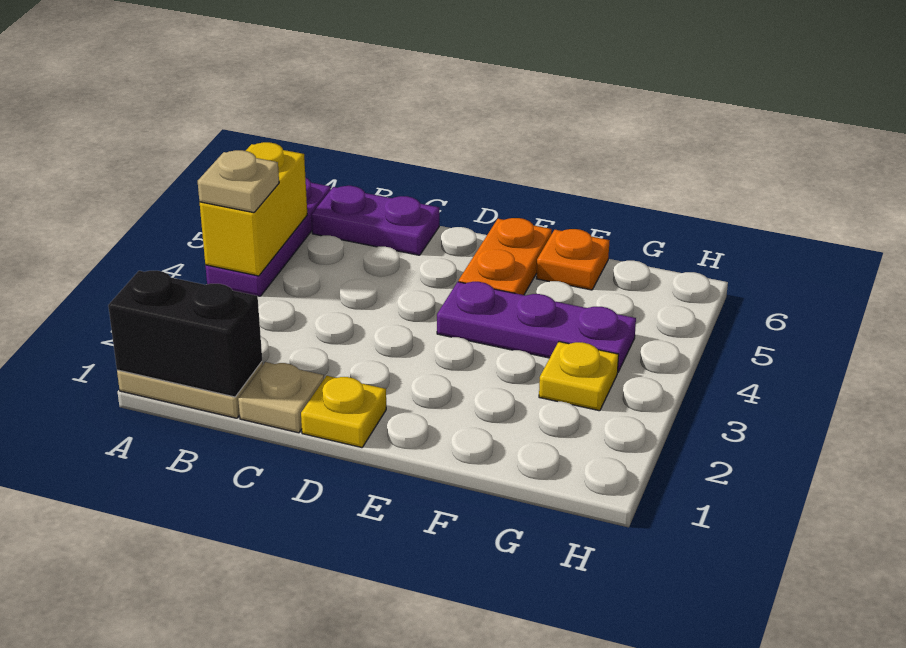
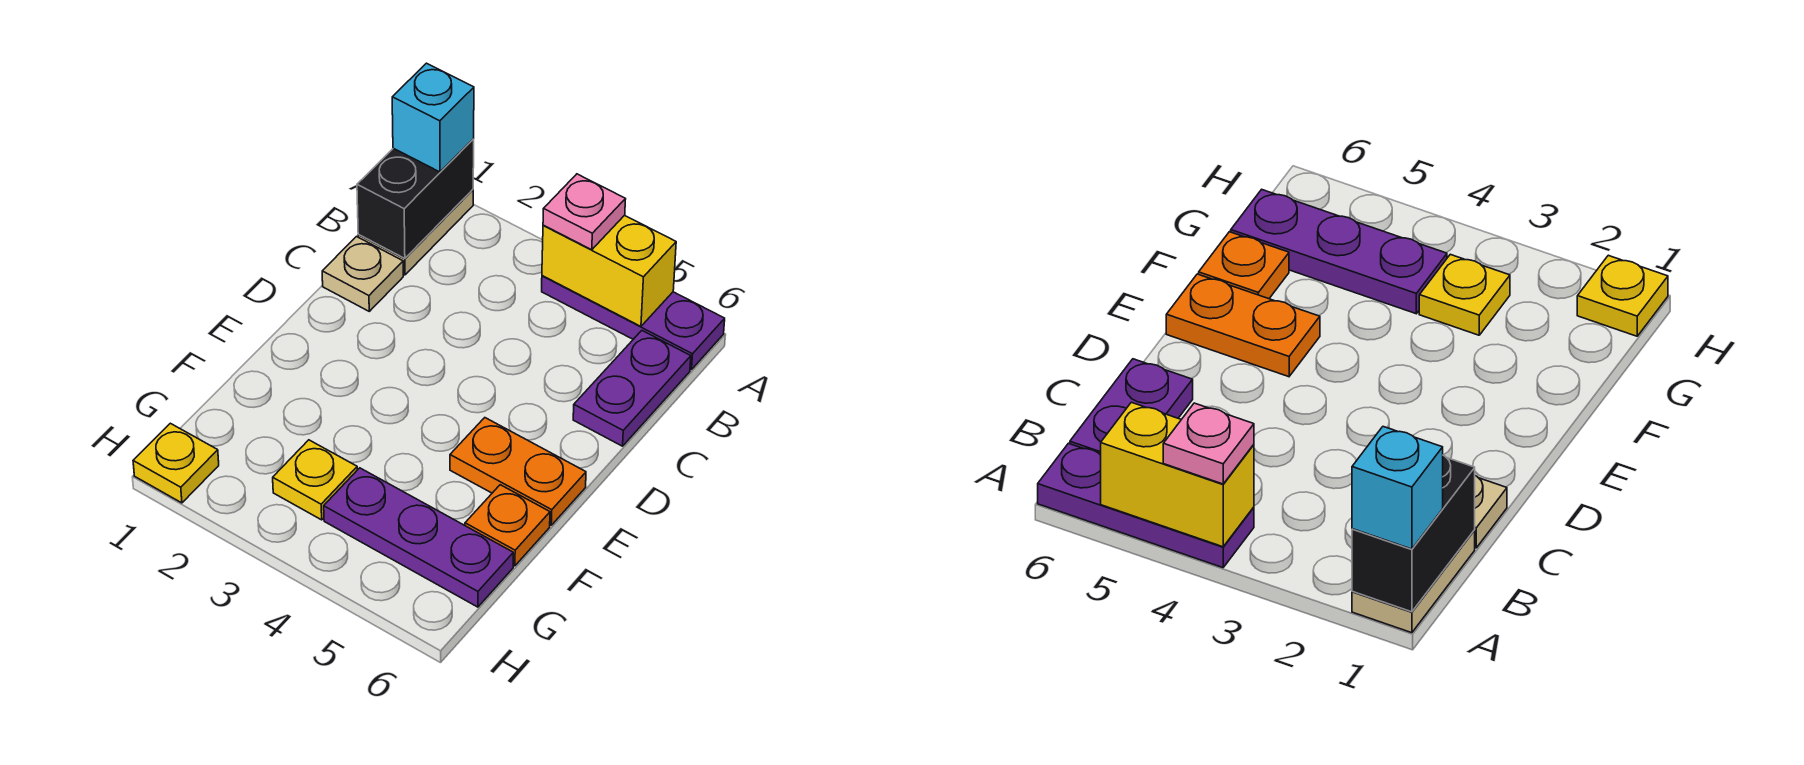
none -> cyan brick A1 level 3
tan plate A4 level 3 -> pink plate A4 level 3
yellow plate D1 level 1 -> yellow plate H1 level 1
purple plate E4:G4 level 1 -> purple plate G4:G6 level 1

